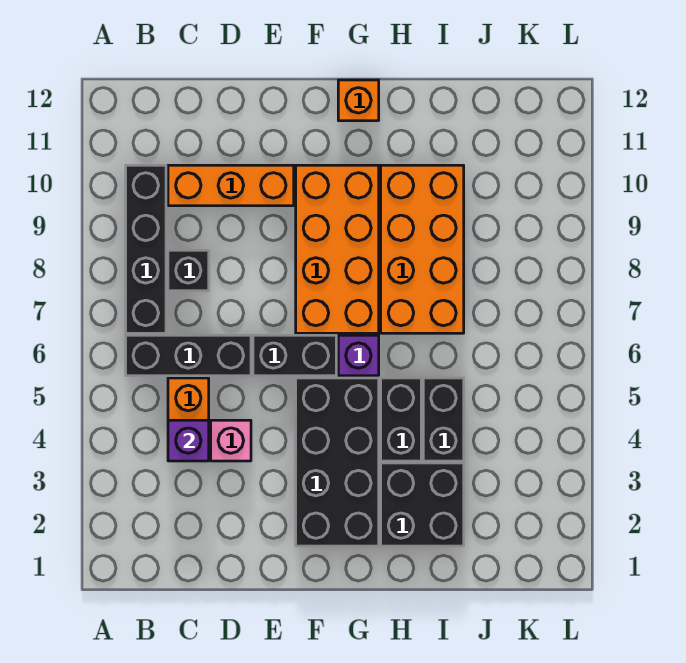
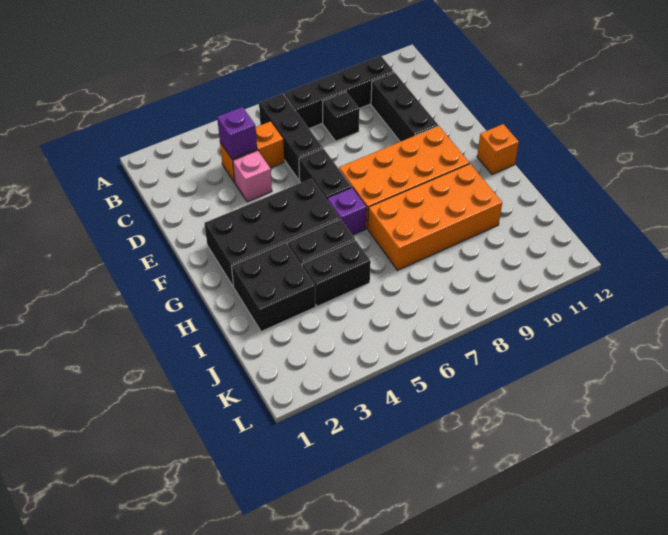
orange brick C10:E10 level 1 -> black brick C10:E10 level 1

